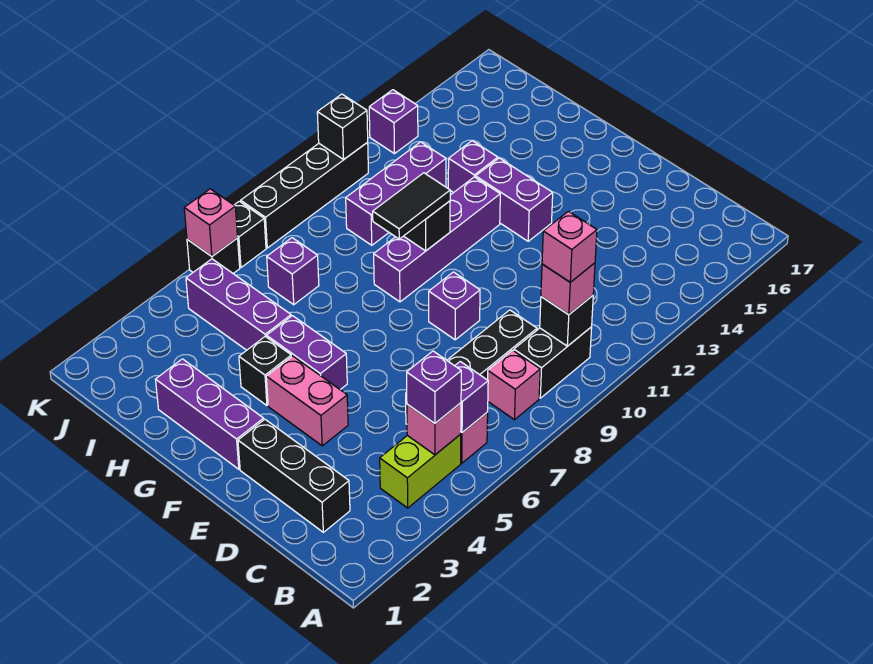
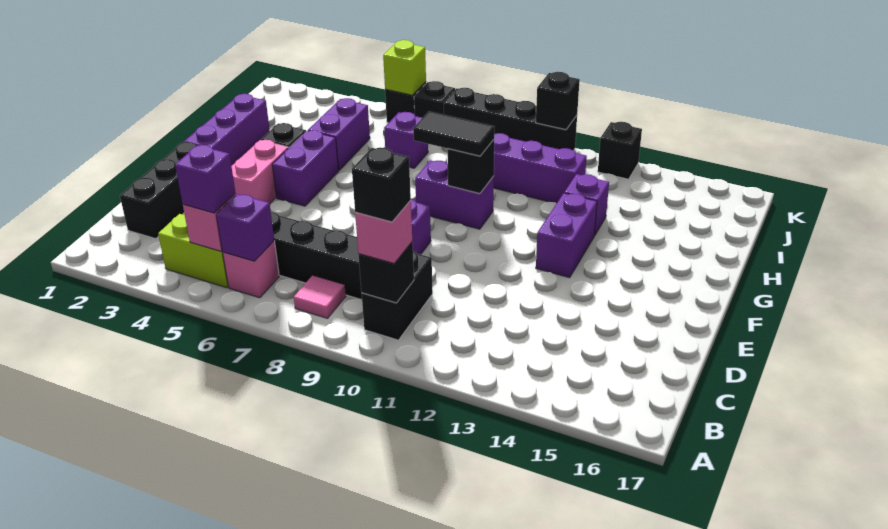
pink brick B8 level 1 -> pink tile B8 level 1
black brick B9:B10 level 1 -> black brick B10:C10 level 1
pink brick B10 level 4 -> black brick B10 level 4
purple brick G9:G12 level 1 -> purple brick G9:G10 level 1
purple brick H5:J5 level 1 -> purple brick H5:I5 level 1
pink brick K6 level 2 -> lime brick K6 level 2
purple brick K13 level 1 -> black brick K13 level 1

